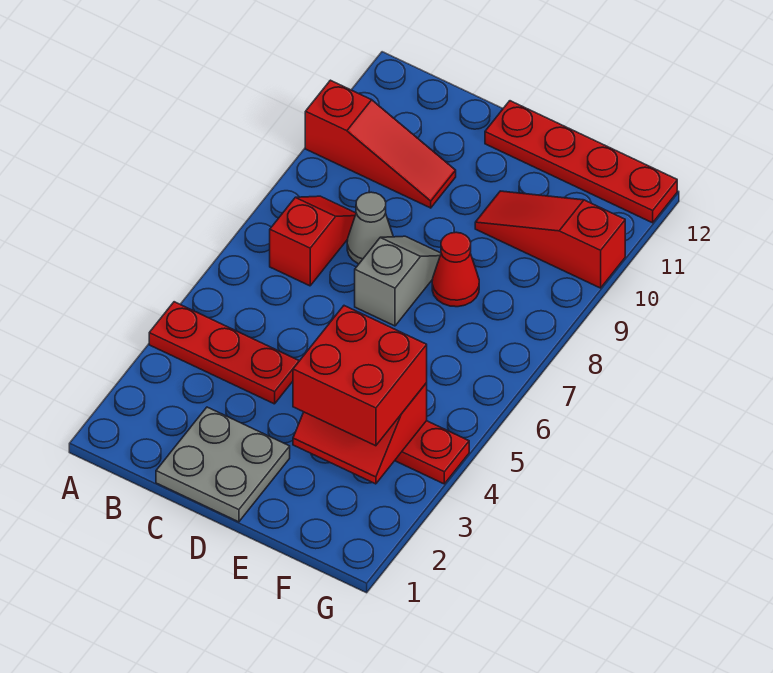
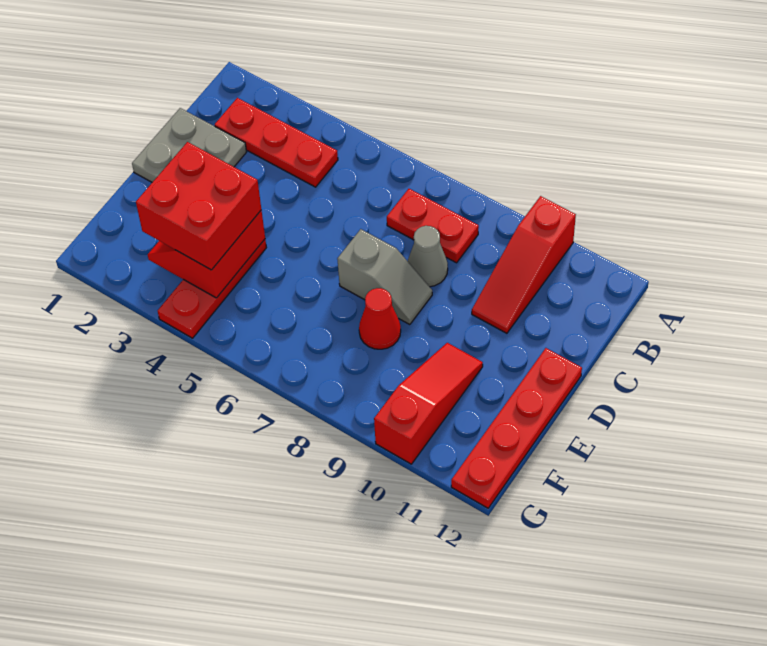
red plate A4:C4 level 1 -> red plate B2:B4 level 1
red slope B7:B8 level 1 top 7 -> red plate B7:B8 level 1

